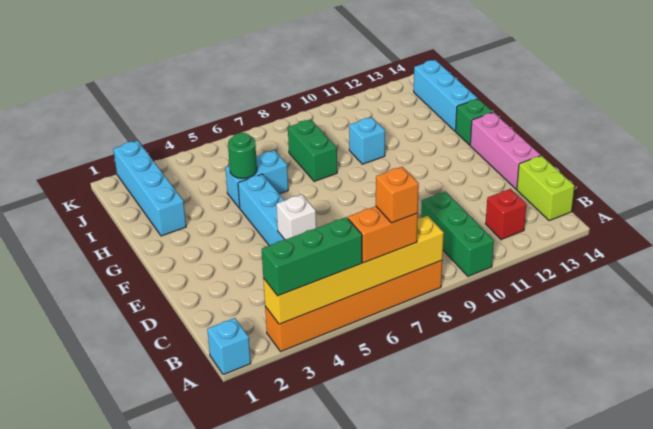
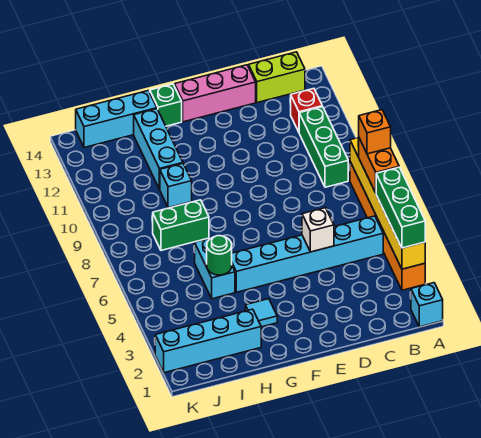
green brick A10:C10 level 1 -> green brick B9:B11 level 1
none -> cyan tile G3 level 1
none -> cyan brick H11:H13 level 1

